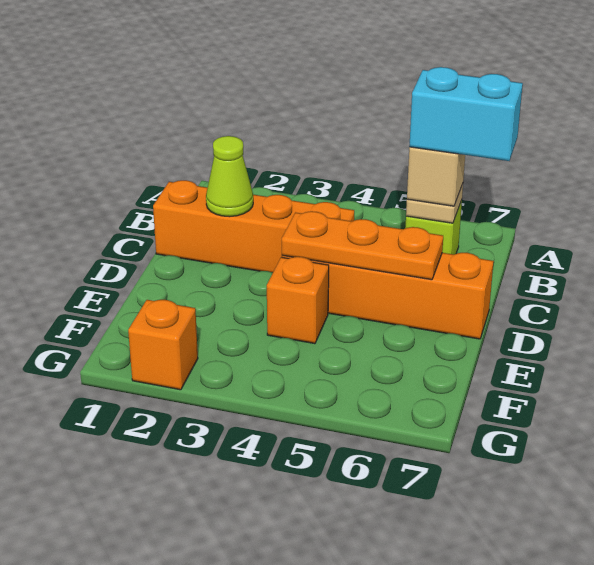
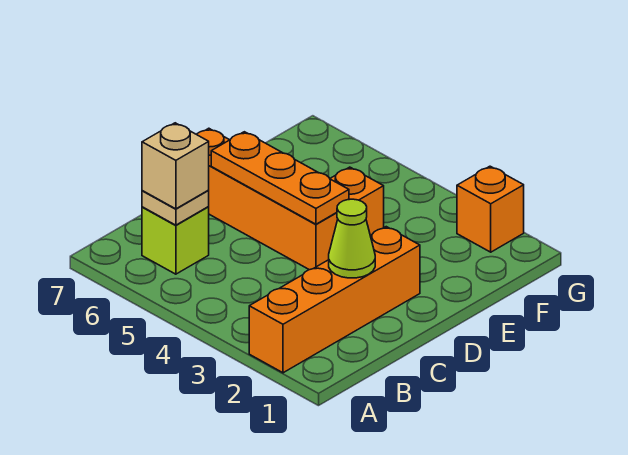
cyan brick B6:B7 level 4 -> none
orange brick C1:C4 level 1 -> orange brick A2:D2 level 1

